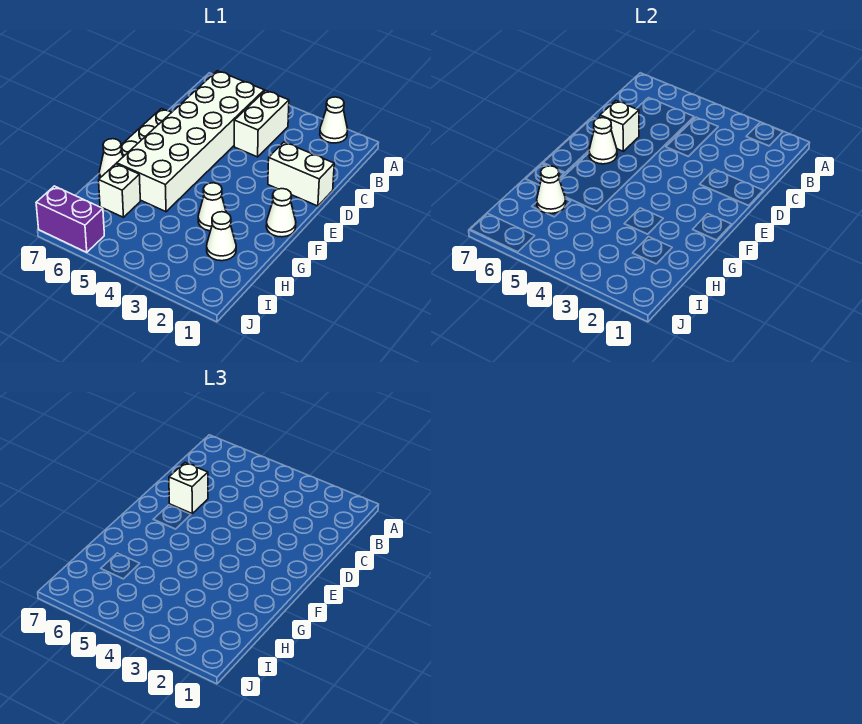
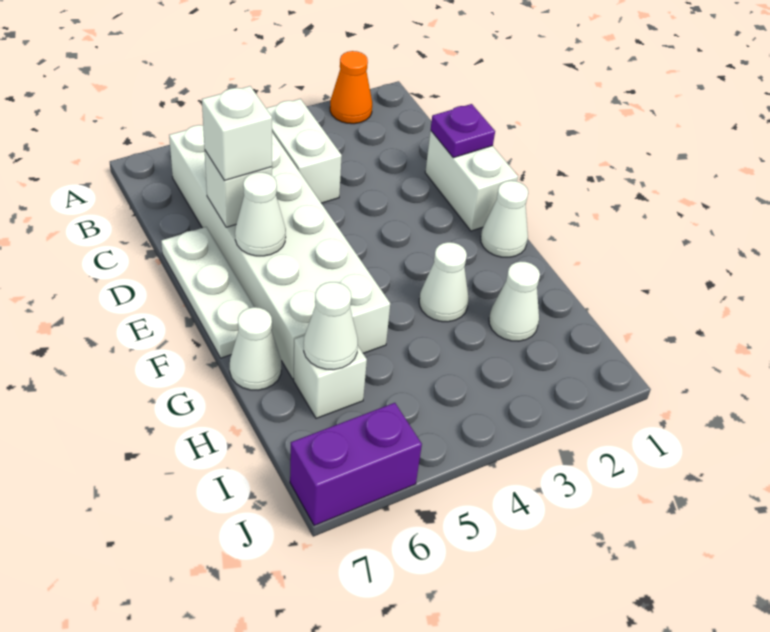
white cone A2 level 1 -> orange cone A2 level 1
white brick D1:D2 level 1 -> white brick D1:E1 level 1
none -> purple plate D1 level 2

